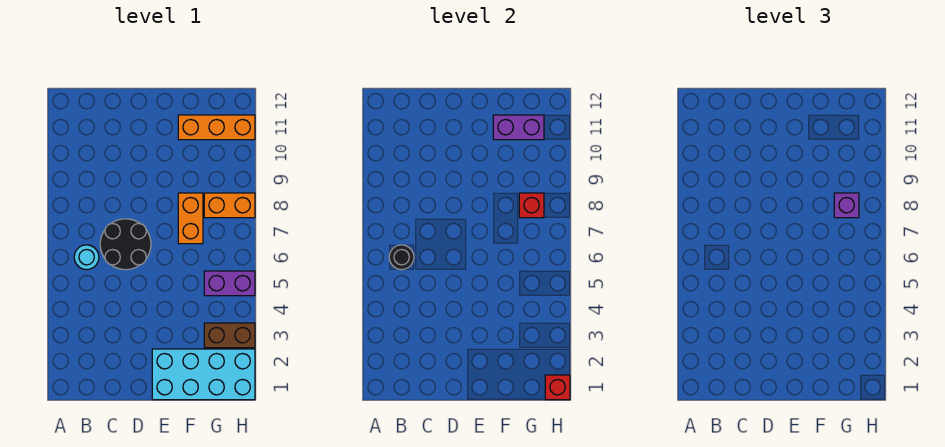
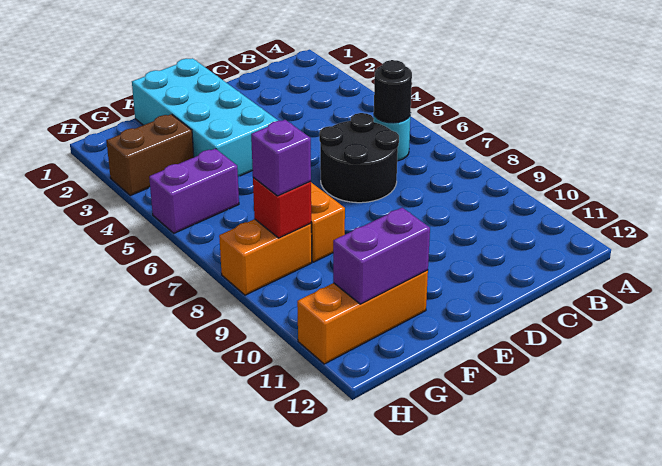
cyan brick E1:H2 level 1 -> cyan brick E1:F4 level 1
red brick H1 level 2 -> none

